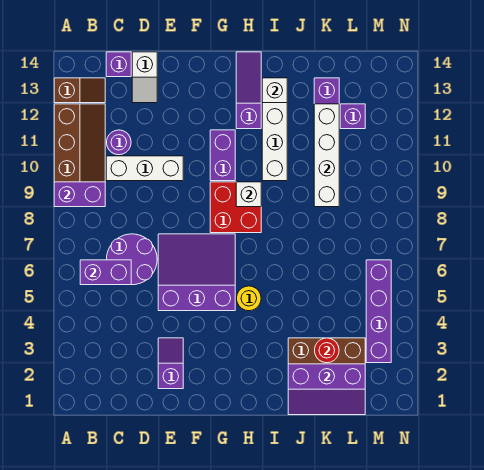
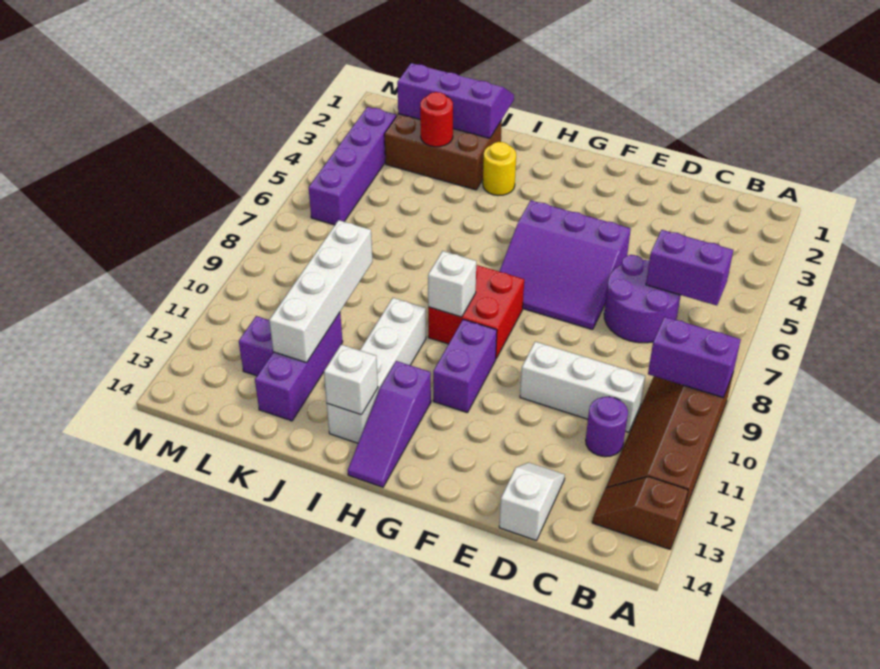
purple brick C14 level 1 -> none
purple slope E2:E3 level 1 top 2 -> none
yellow round brick H5 level 1 -> yellow round brick I3 level 1

